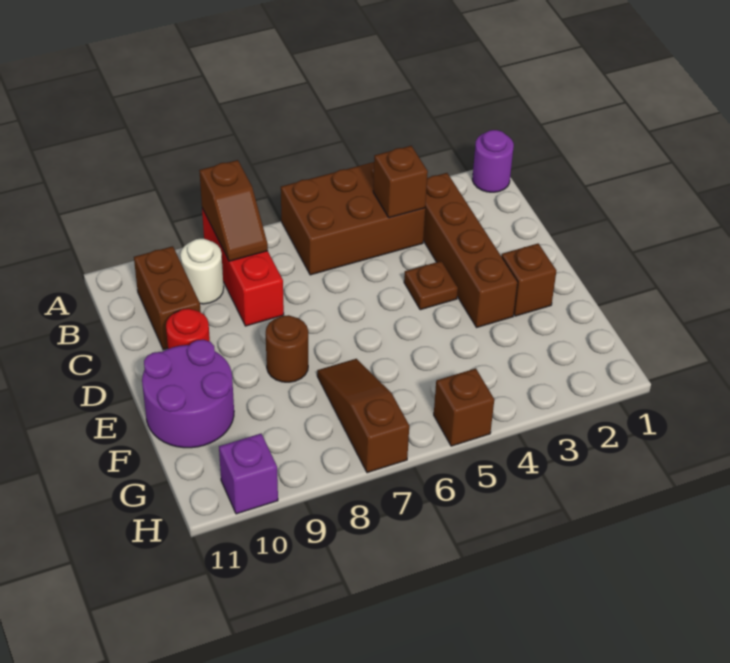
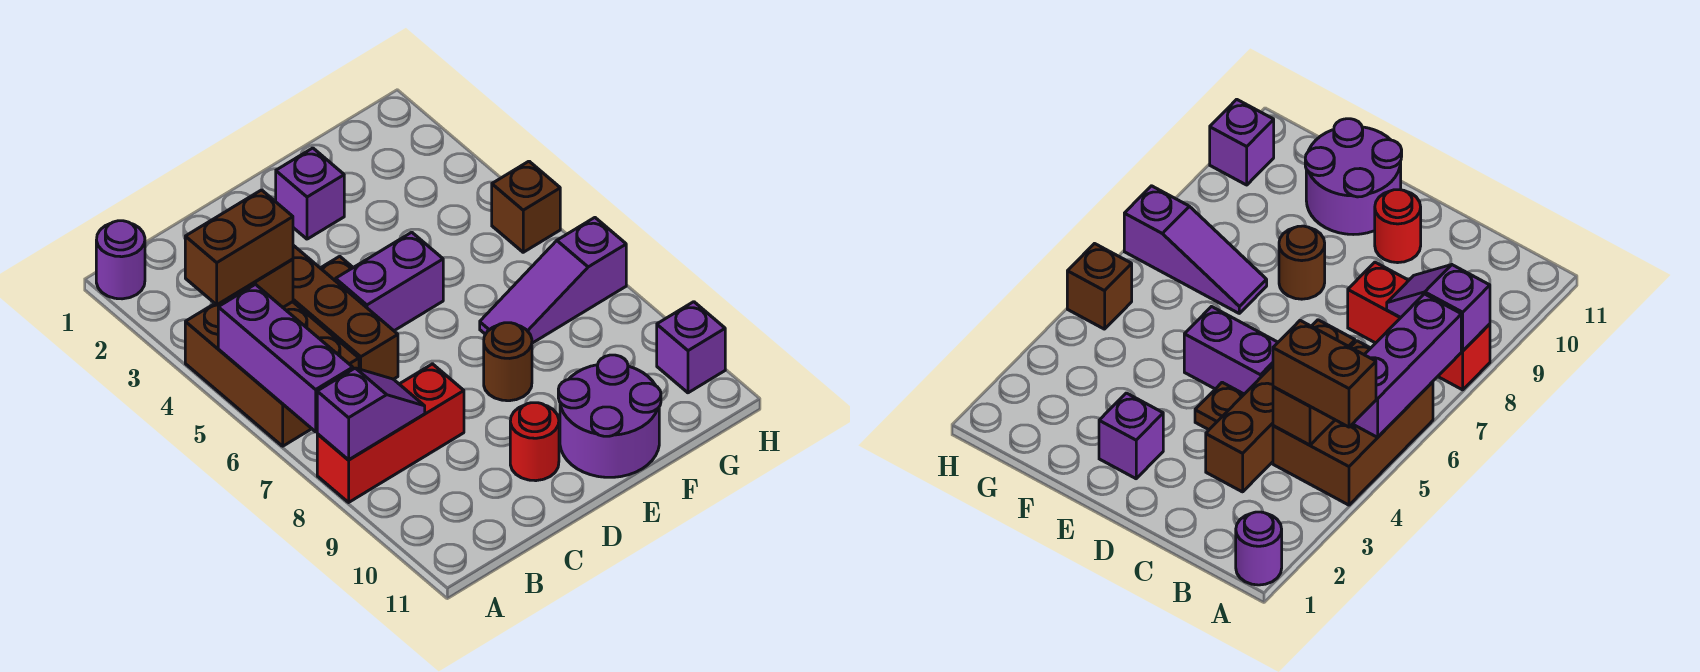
none -> purple brick A5:A7 level 2
brown slope A8:B8 level 2 top A -> purple slope A8:B8 level 2 top A
brown brick B3:E3 level 1 -> brown brick C3:C6 level 1
white round brick B9 level 1 -> none
brown brick B10:C10 level 1 -> brown brick A4:B4 level 3
none -> purple brick D5:E5 level 1
brown brick E2 level 1 -> purple brick E2 level 1
brown slope F7:H7 level 1 top H -> purple slope F7:H7 level 1 top H

